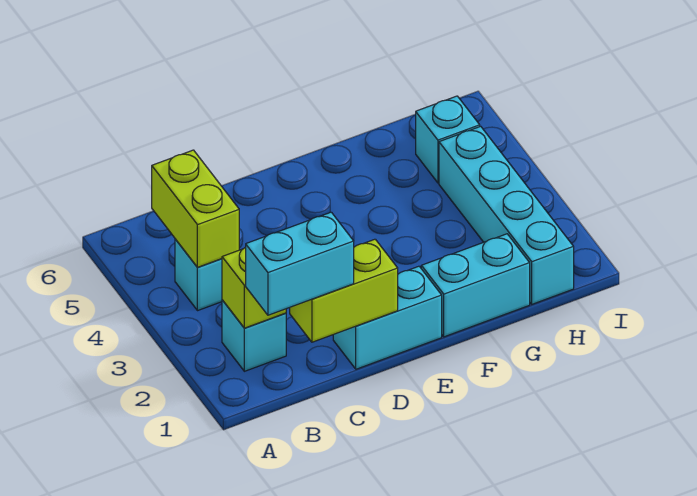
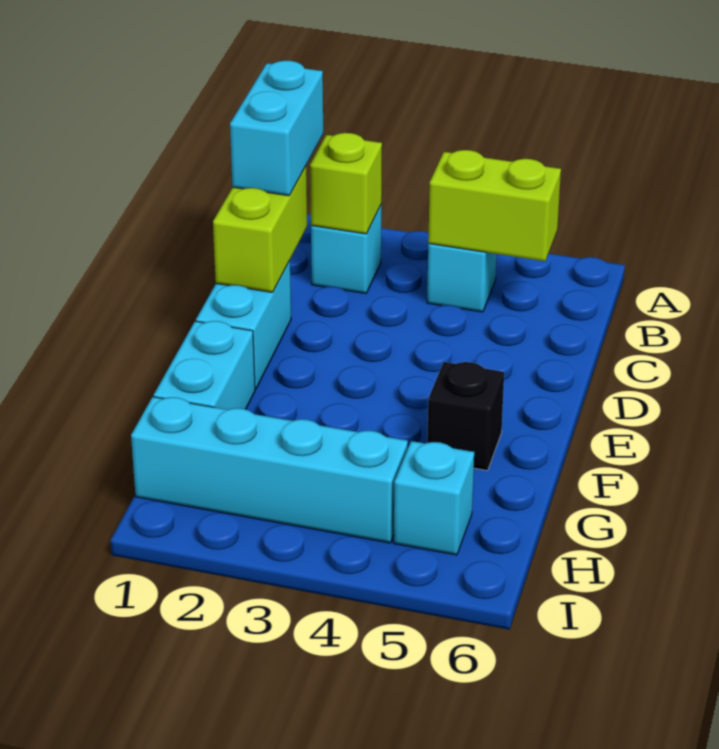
none -> black brick F5 level 1

